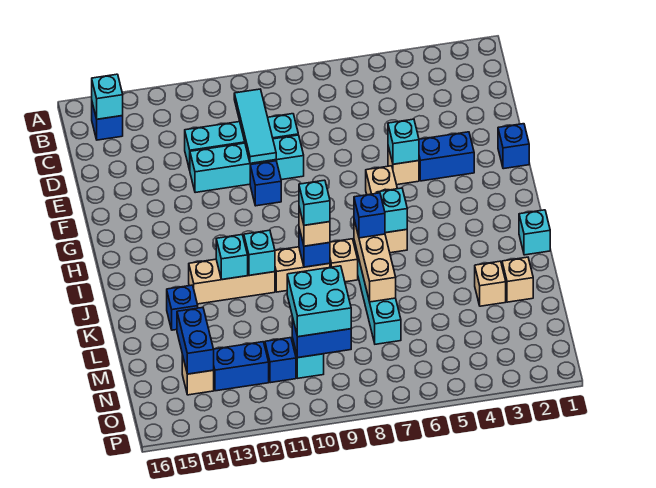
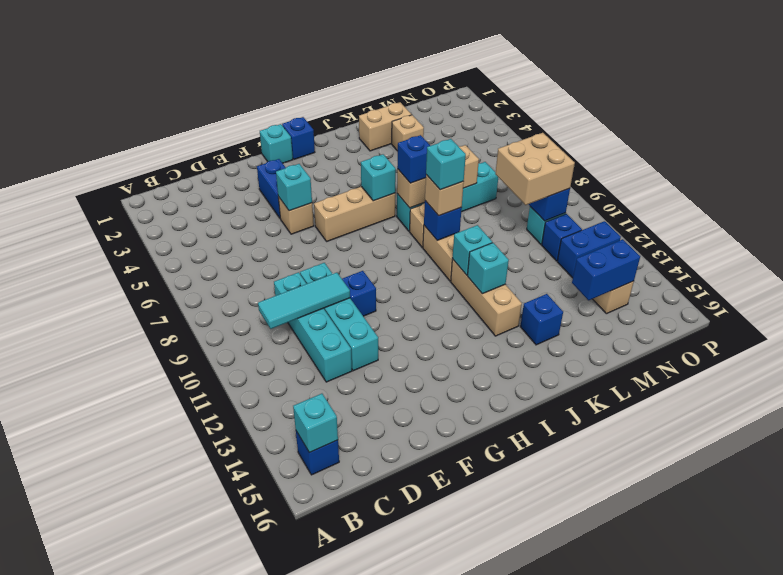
blue brick F1 level 1 -> blue brick H1 level 1
cyan brick J1 level 1 -> cyan brick G1 level 1
tan brick L2 level 1 -> tan brick K2:L2 level 1
cyan brick M9:N10 level 3 -> tan brick M9:N10 level 3
blue brick N12:N13 level 1 -> blue brick N12:O12 level 1

